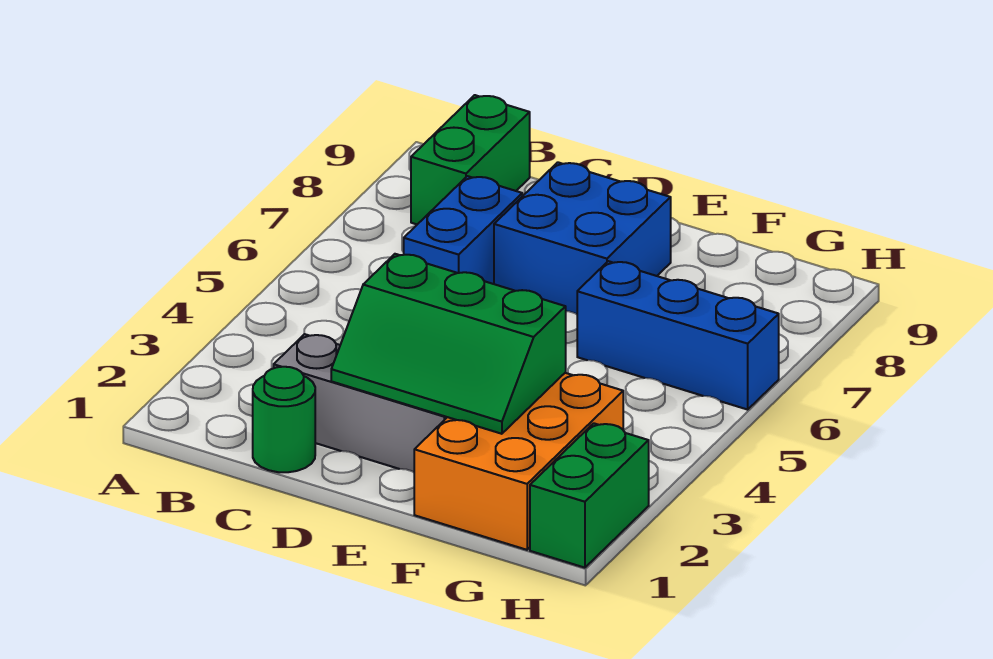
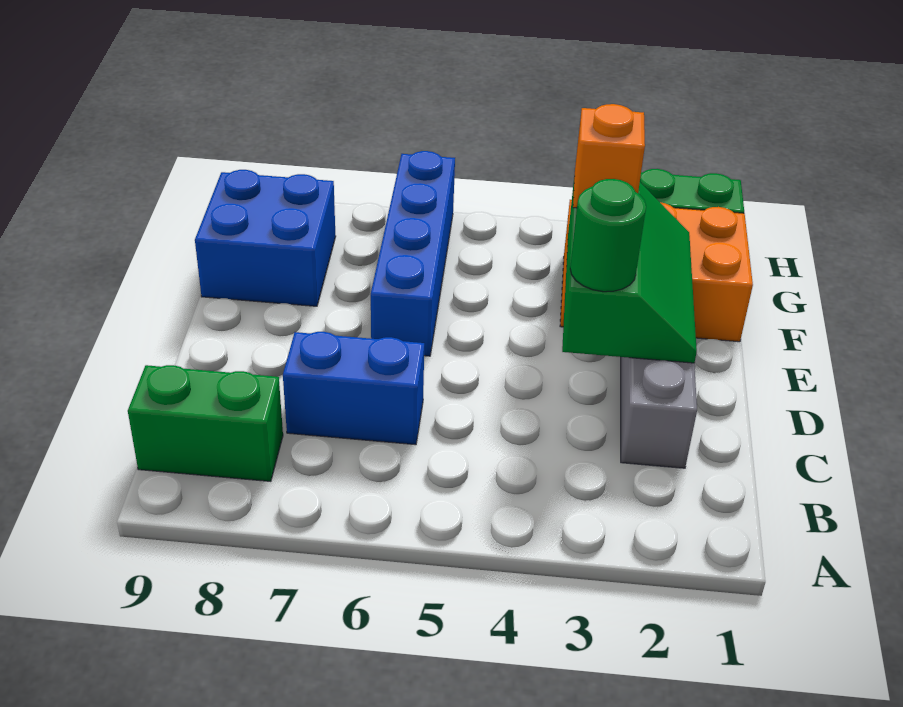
green round brick C1 level 1 -> green round brick D3 level 3
blue brick D7:E8 level 1 -> blue brick F8:G9 level 1
none -> orange brick F3 level 3
blue brick F6:H6 level 1 -> blue brick E6:H6 level 1

